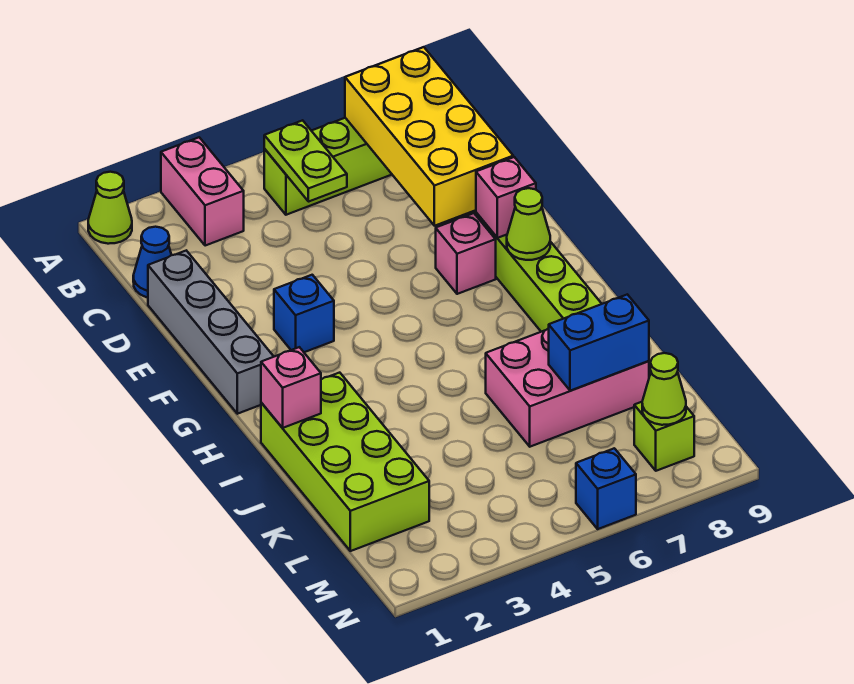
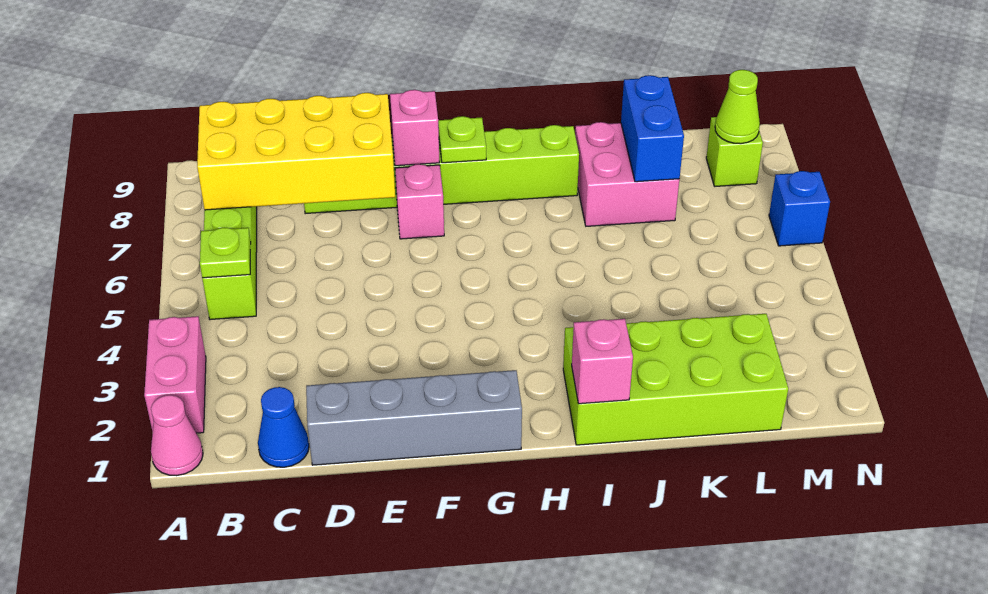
lime cone A1 level 1 -> pink cone A1 level 1
pink brick A3:B3 level 1 -> pink brick A2:A3 level 1
lime plate B5:C5 level 2 -> lime plate B5 level 2
blue brick F3 level 1 -> none
lime cone G8 level 2 -> lime plate G8 level 2
pink brick J6:K8 level 1 -> pink brick J7:K8 level 1

